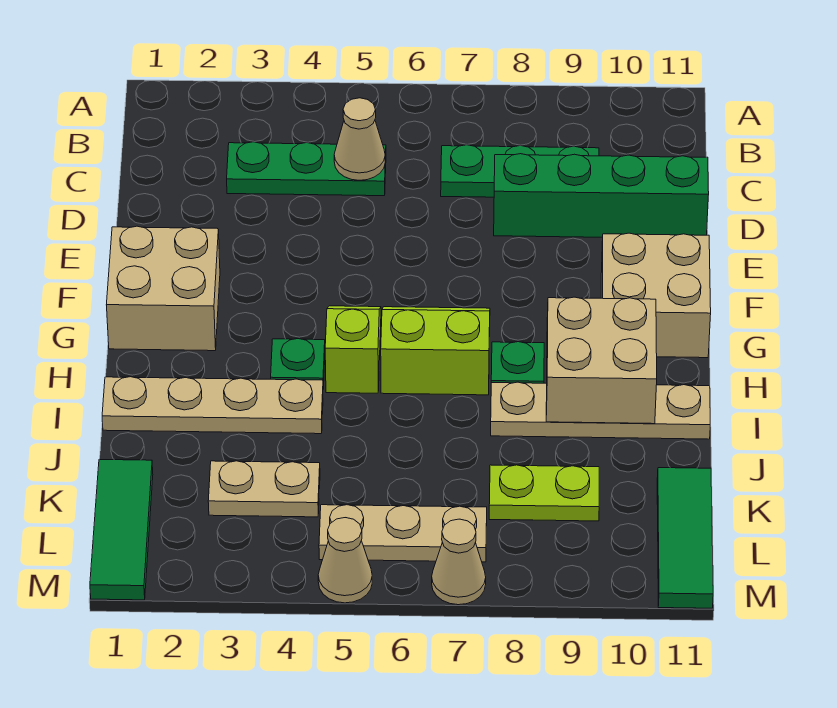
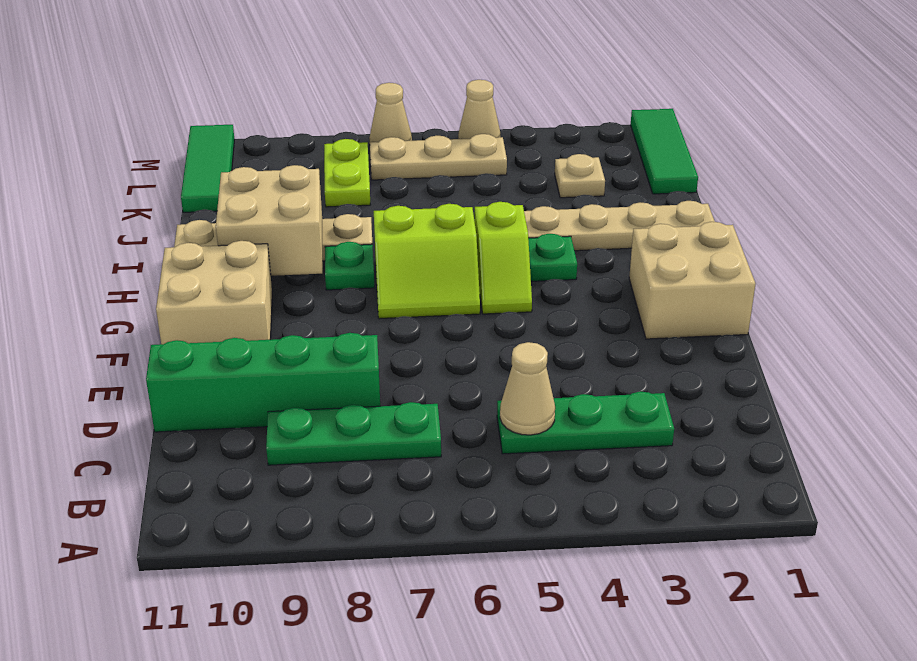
tan plate K3:K4 level 1 -> tan plate K3 level 1
lime plate K8:K9 level 1 -> lime plate K8:L8 level 1

